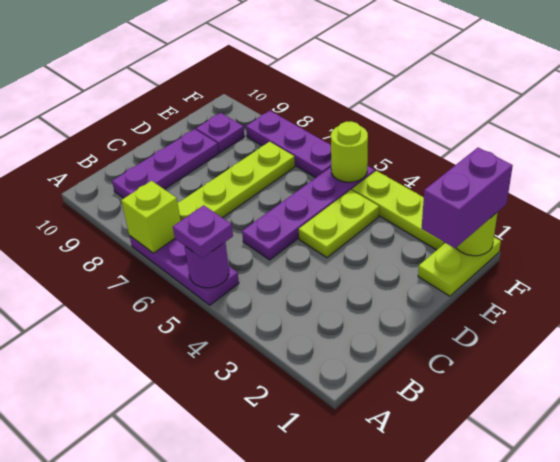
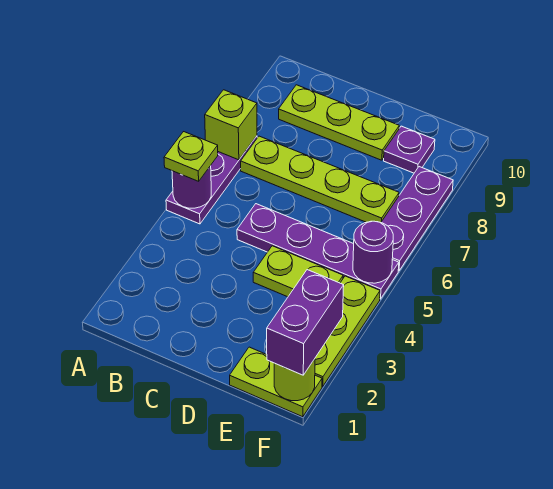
purple plate A5 level 3 -> lime plate A5 level 3
purple plate B9:D9 level 1 -> lime plate B9:D9 level 1
purple brick E1:F1 level 3 -> purple brick F1:F2 level 3
lime round brick F5 level 2 -> purple round brick F5 level 2

